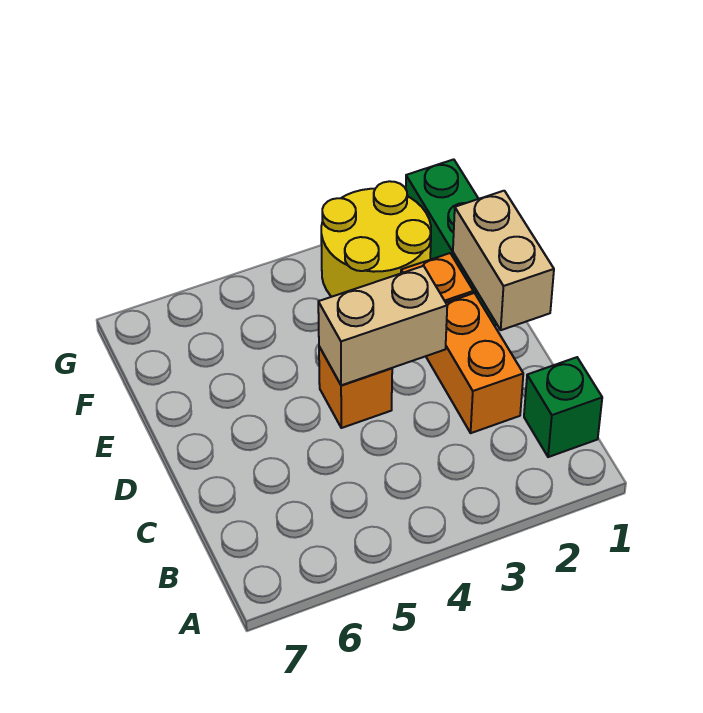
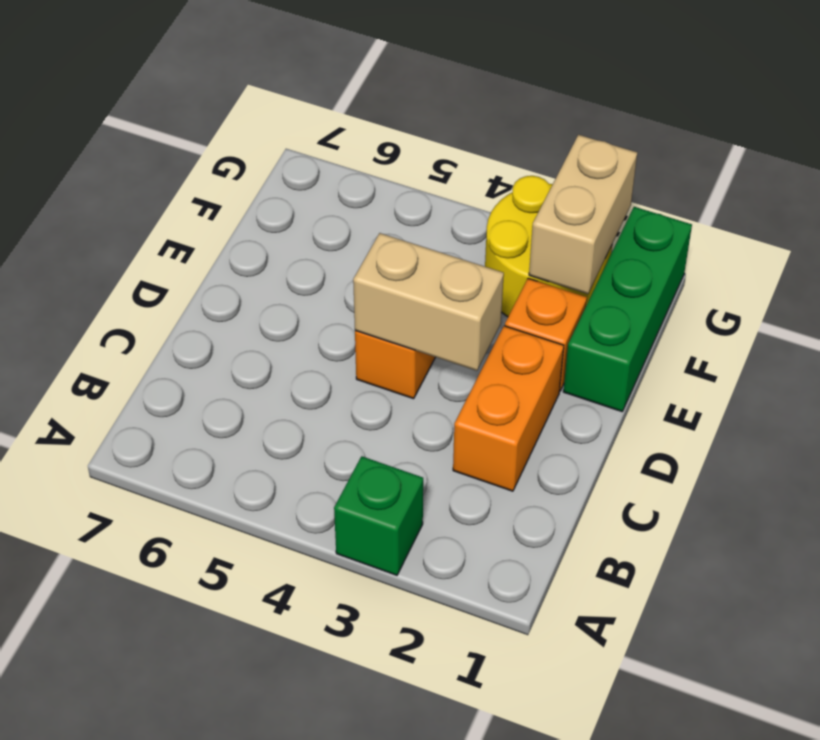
green brick B1 level 1 -> green brick A3 level 1
tan brick D1:E1 level 2 -> tan brick F2:G2 level 2

